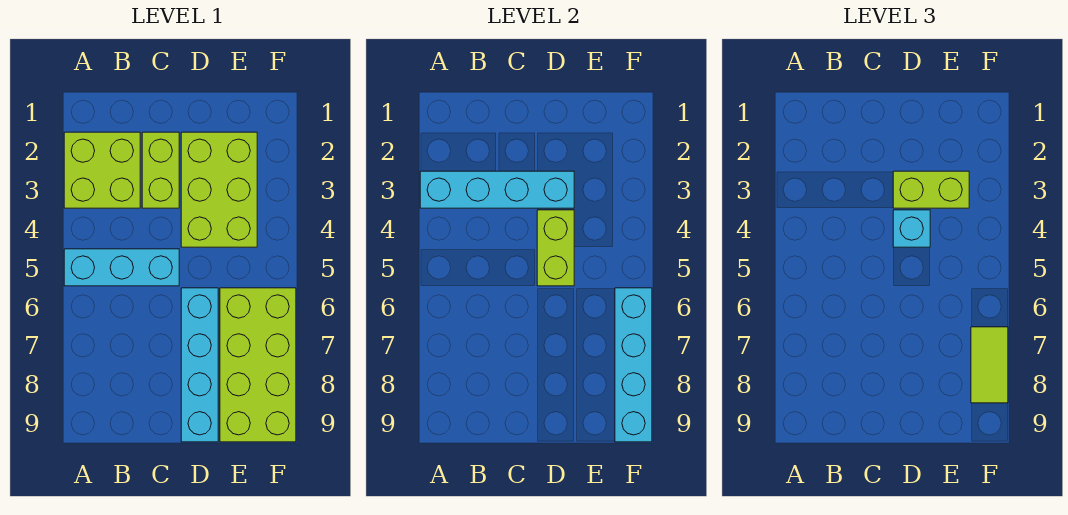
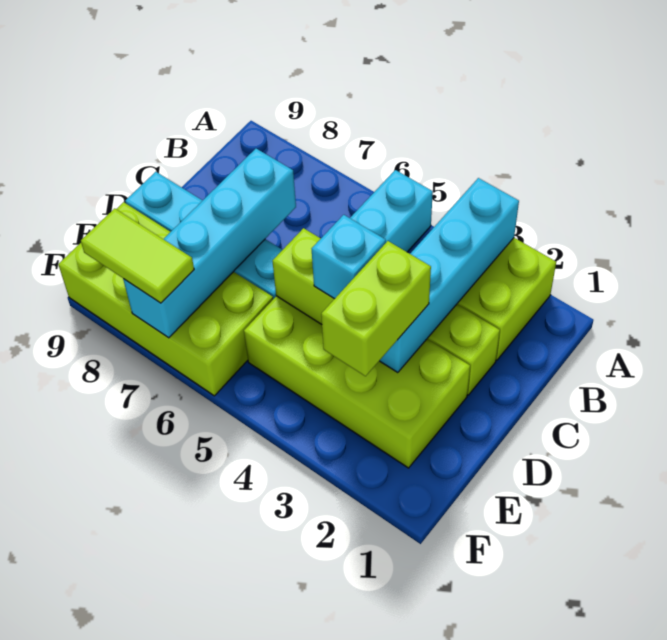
lime brick D2:E4 level 1 -> lime brick D2:E5 level 1
cyan brick F6:F9 level 2 -> cyan brick C7:F7 level 2

